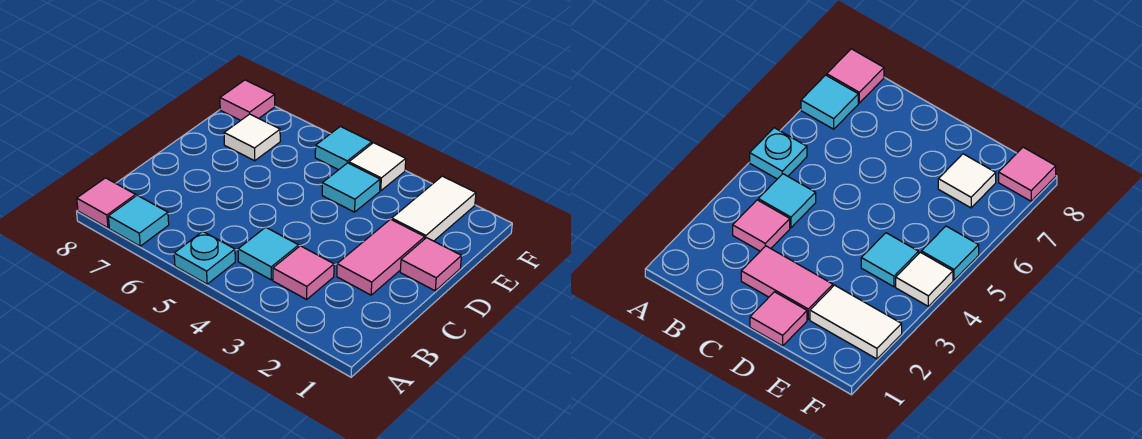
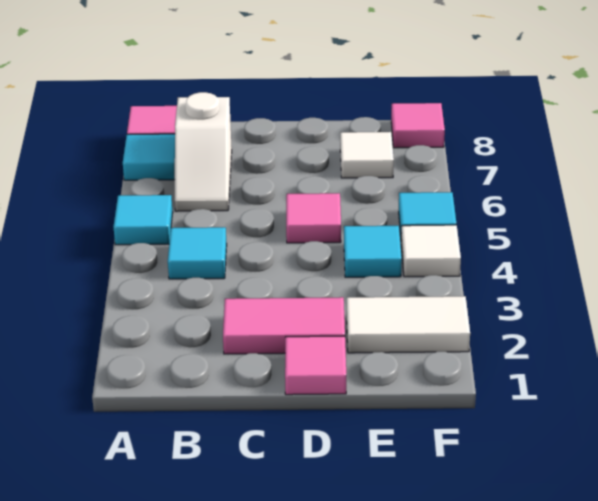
cyan plate A5 level 1 -> cyan tile A5 level 1
pink tile B3 level 1 -> pink tile D5 level 1
none -> white slope B6:B7 level 1 top 7

